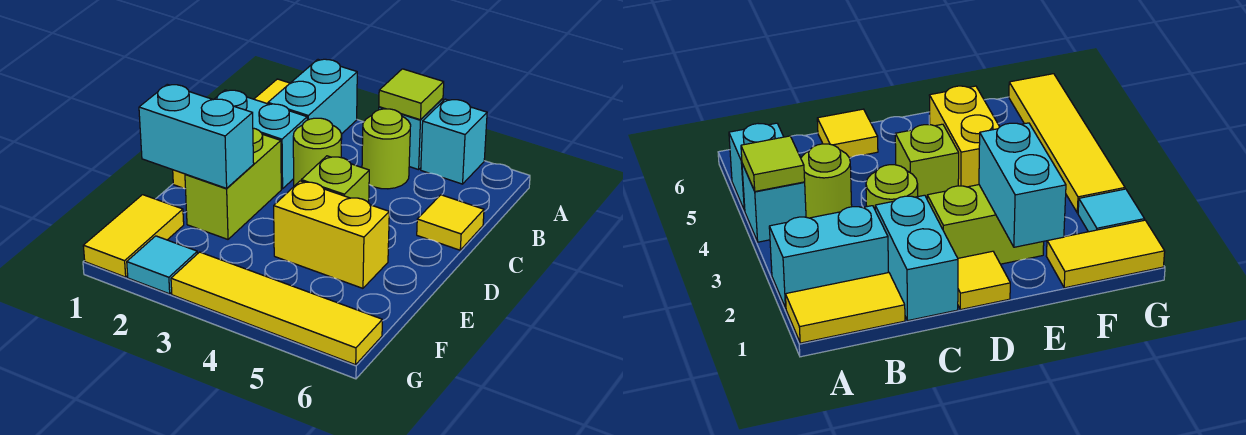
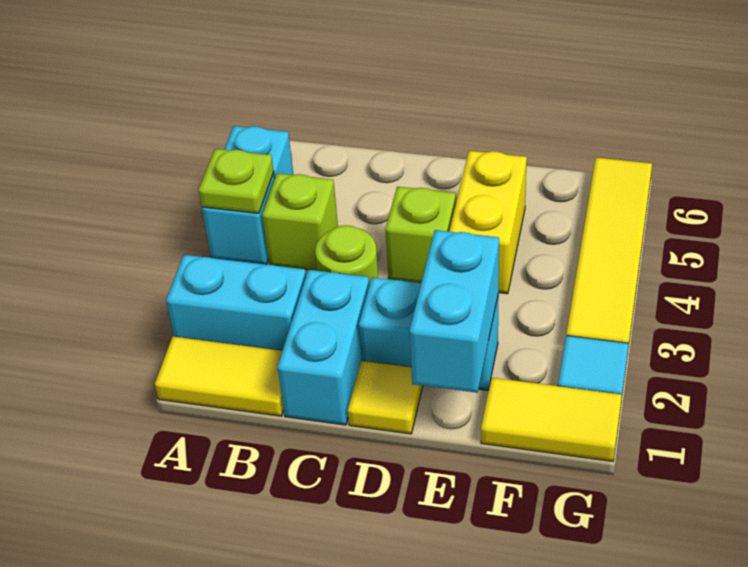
lime tile A4 level 2 -> lime plate A4 level 2
lime round brick B4 level 1 -> lime brick B4 level 1
yellow tile C6 level 1 -> none
lime brick D2:E2 level 1 -> cyan brick D2:E2 level 1

